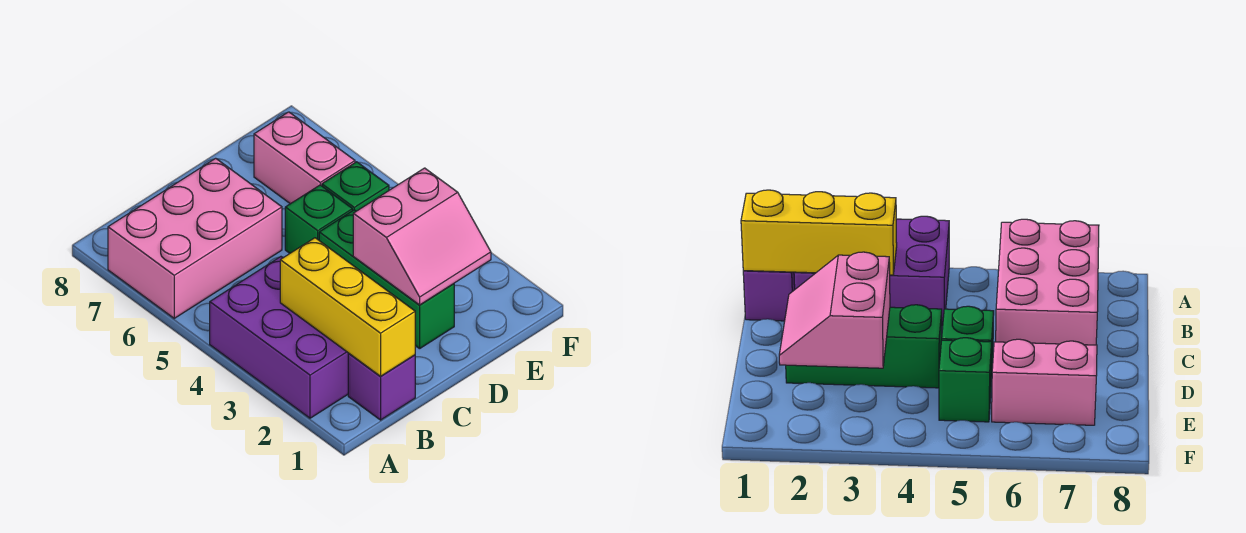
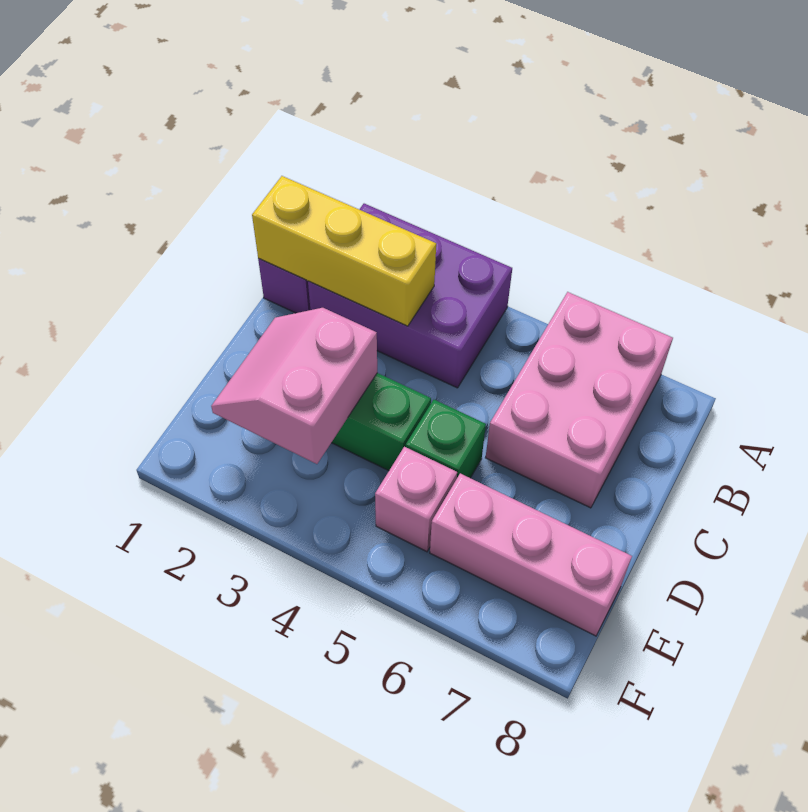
green brick E5 level 1 -> pink brick E5 level 1
pink brick E6:E7 level 1 -> pink brick E6:E8 level 1

